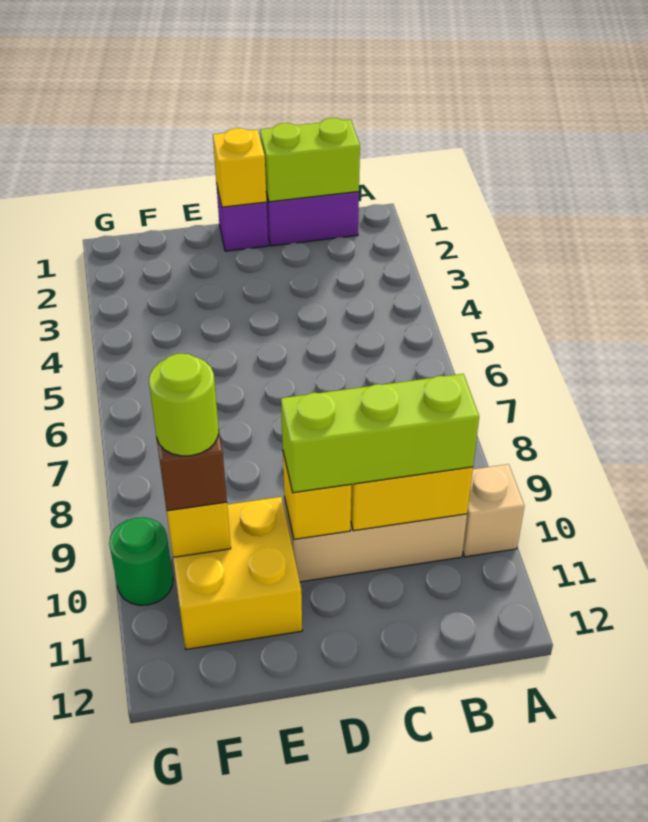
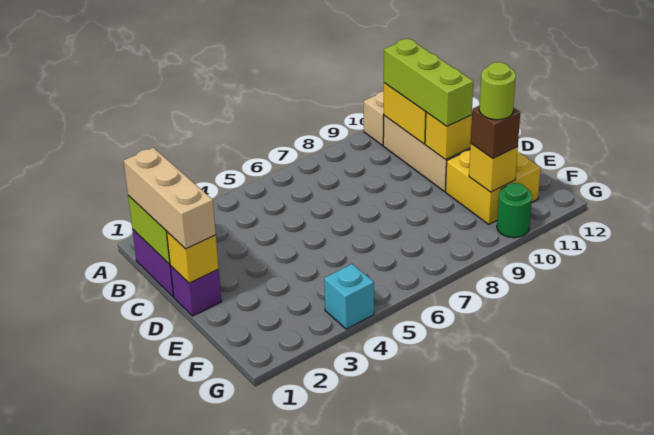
none -> tan brick B1:D1 level 3
none -> cyan brick G4 level 1

